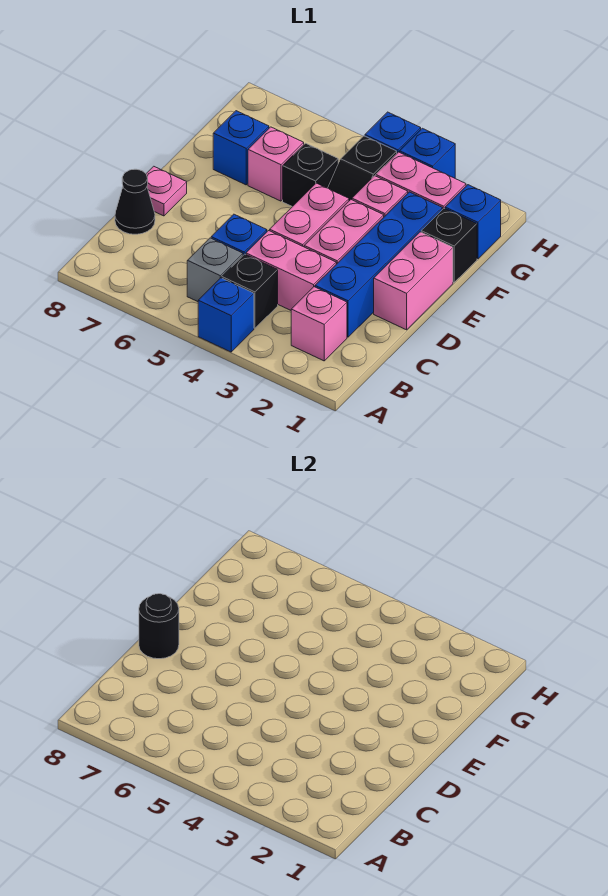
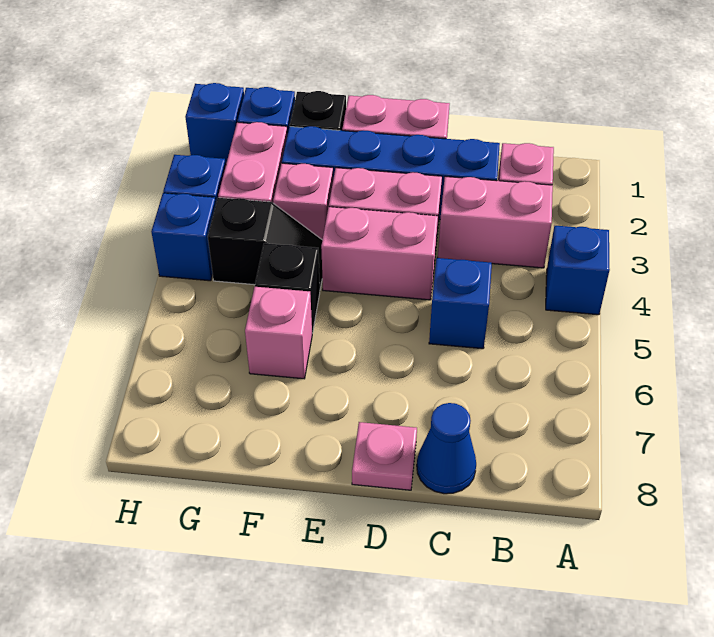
black brick B4 level 1 -> none
grey brick B5 level 1 -> none
pink brick C3:C4 level 1 -> pink brick B3:C3 level 1
black cone C8 level 1 -> blue cone C8 level 1
black round brick D8 level 2 -> none
blue brick F7 level 1 -> blue brick H1 level 1

